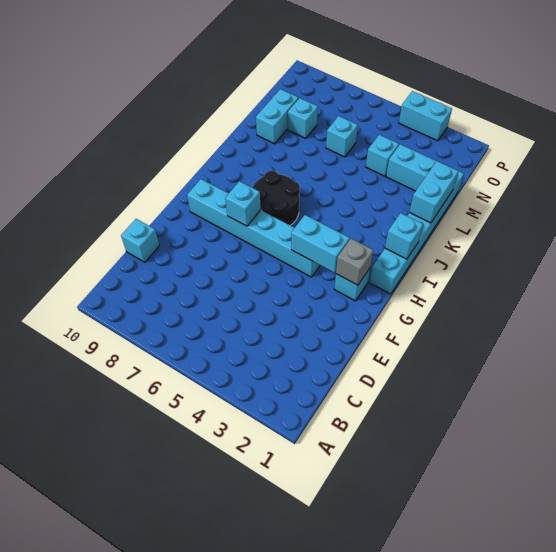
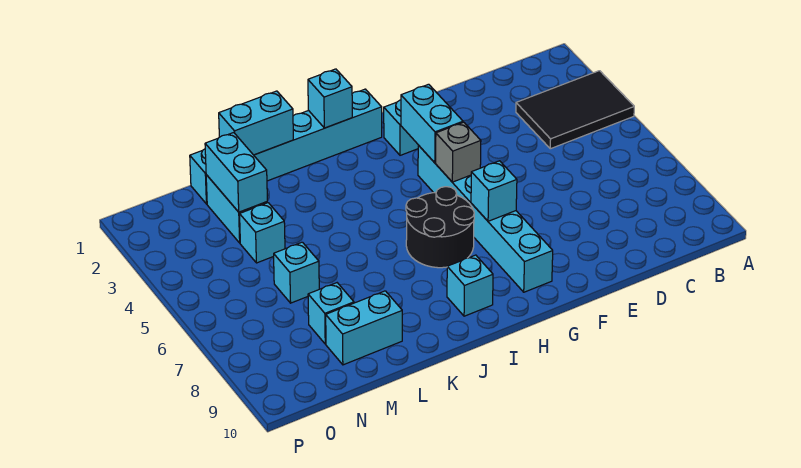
none -> black tile A3:C4 level 1
cyan brick D10 level 1 -> cyan brick I9 level 1
grey brick G2 level 2 -> grey brick G5 level 2
cyan brick P3:P4 level 1 -> cyan brick M2:M3 level 2

